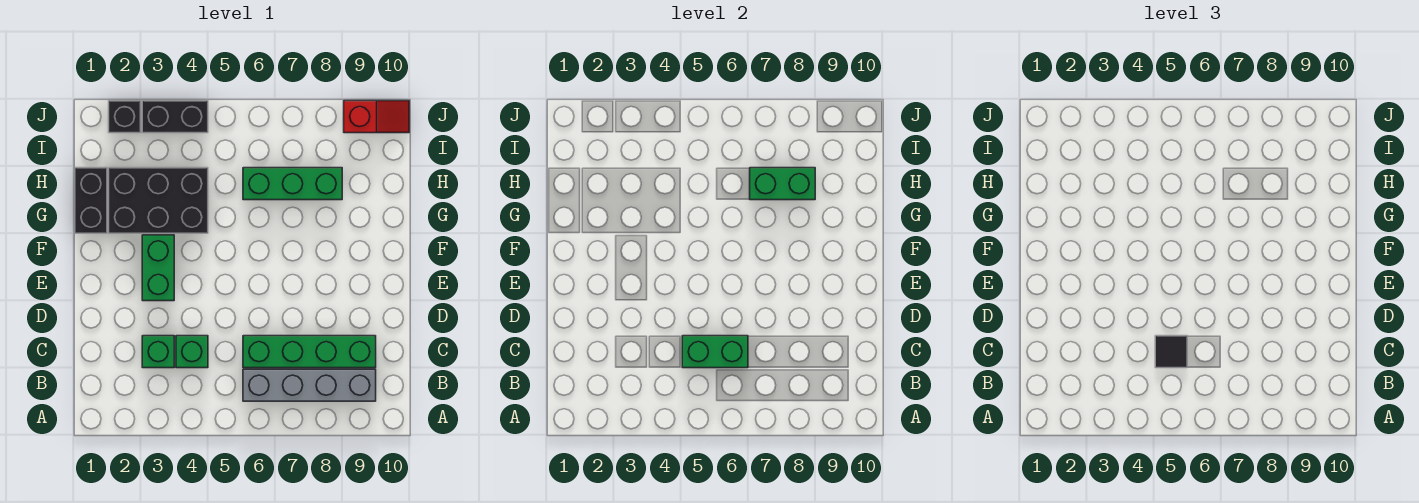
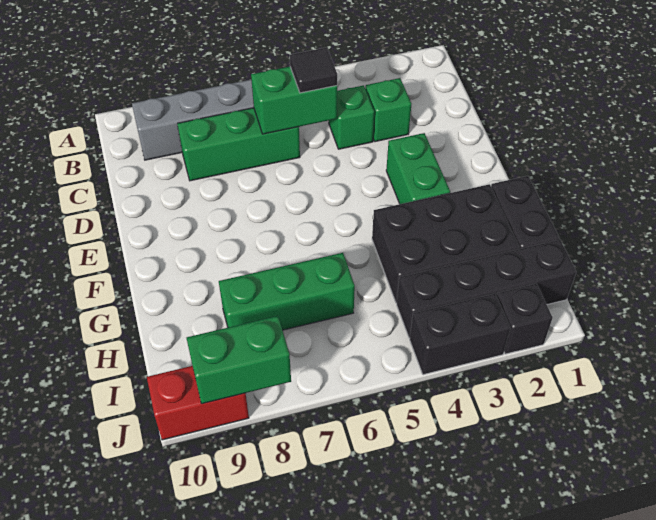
green brick C6:C9 level 1 -> green brick C6:C8 level 1
green brick H7:H8 level 2 -> green brick J8:J9 level 2
none -> black brick I1:I4 level 1
red slope J9:J10 level 1 top 9 -> red brick J9:J10 level 1

